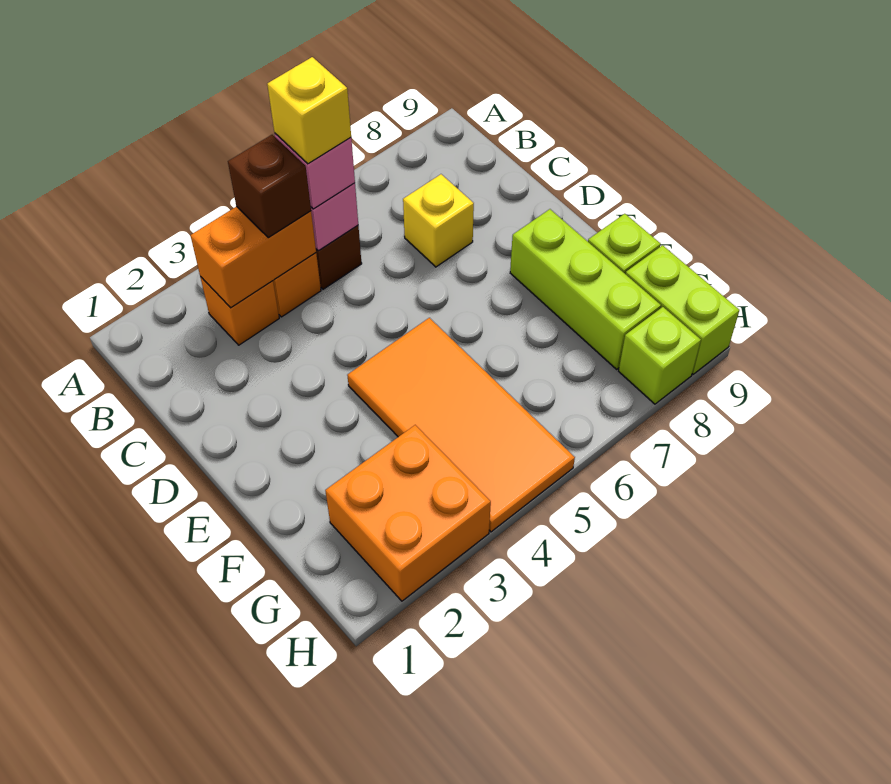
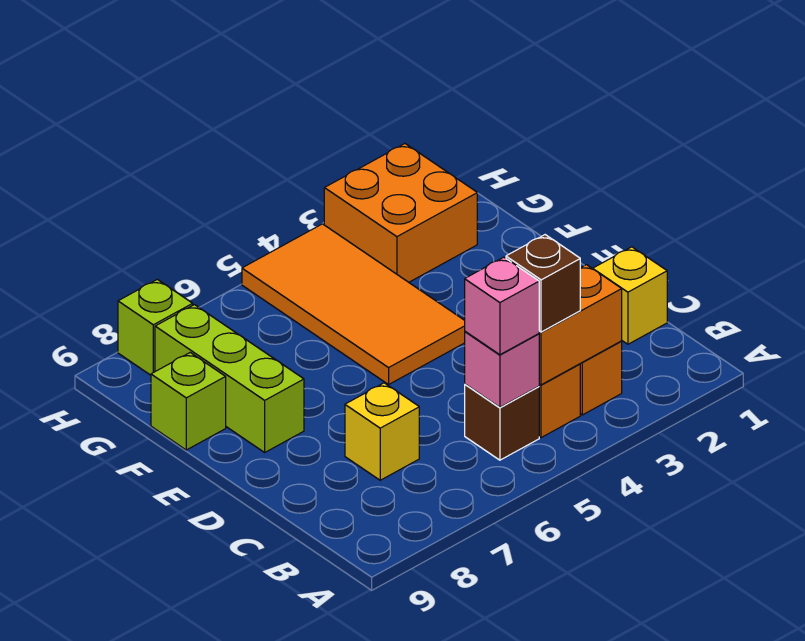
yellow brick B5 level 4 -> yellow brick C1 level 1
lime brick G9:H9 level 1 -> none

